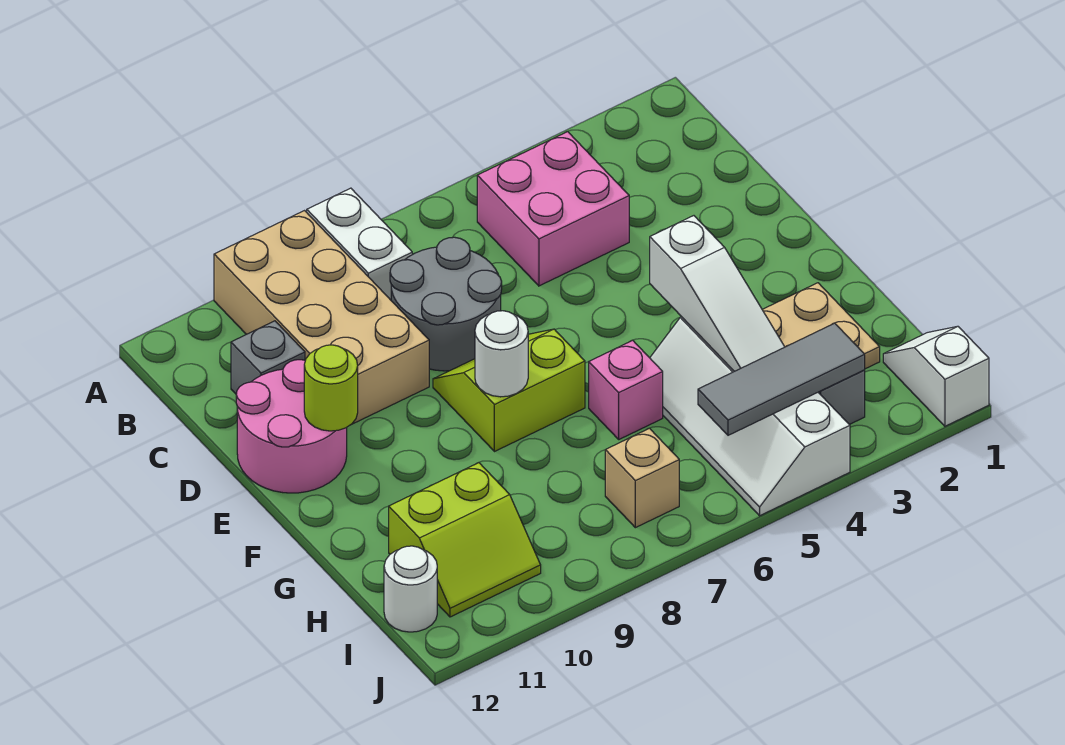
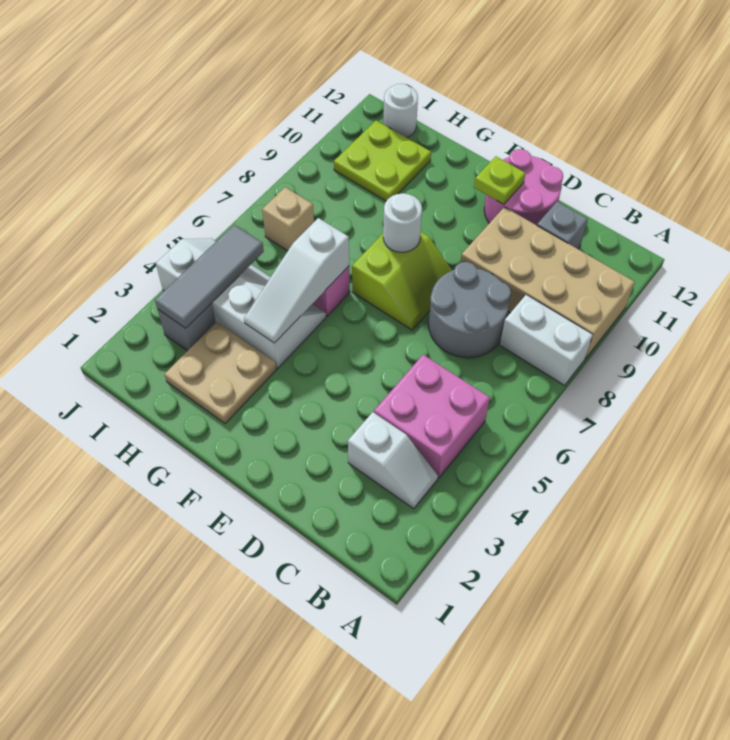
lime round brick E11 level 2 -> lime plate E11 level 2
white slope F4:H4 level 2 top F -> white slope G4:G6 level 2 top 6
lime slope H10:I11 level 1 top H -> lime plate H10:I11 level 1
white slope I1:J1 level 1 top J -> white slope B3:C3 level 1 top C

